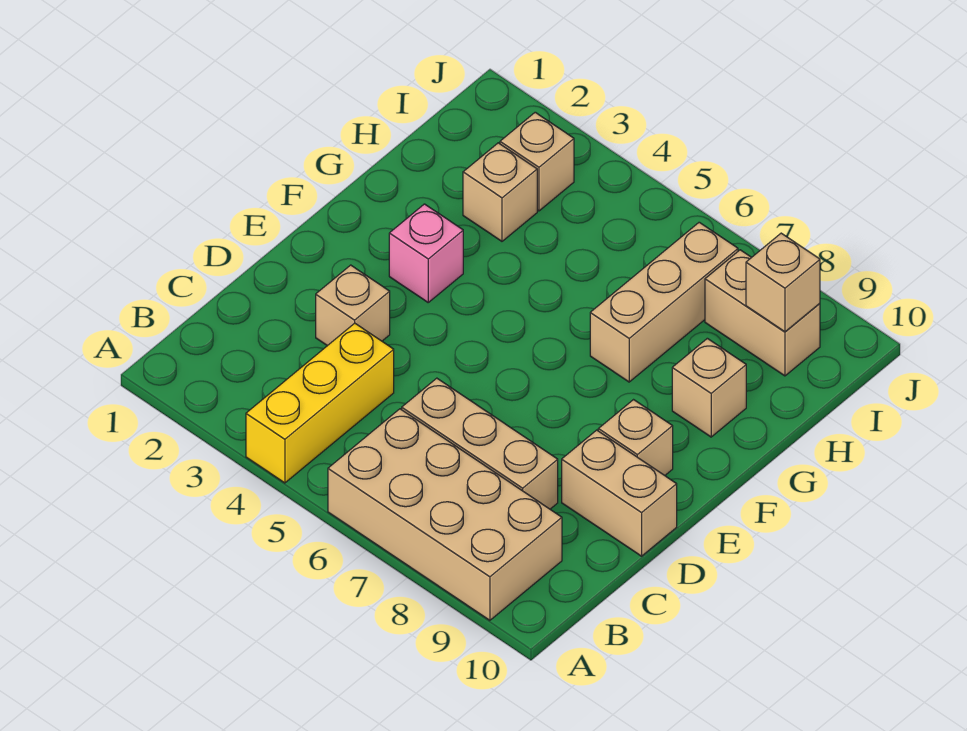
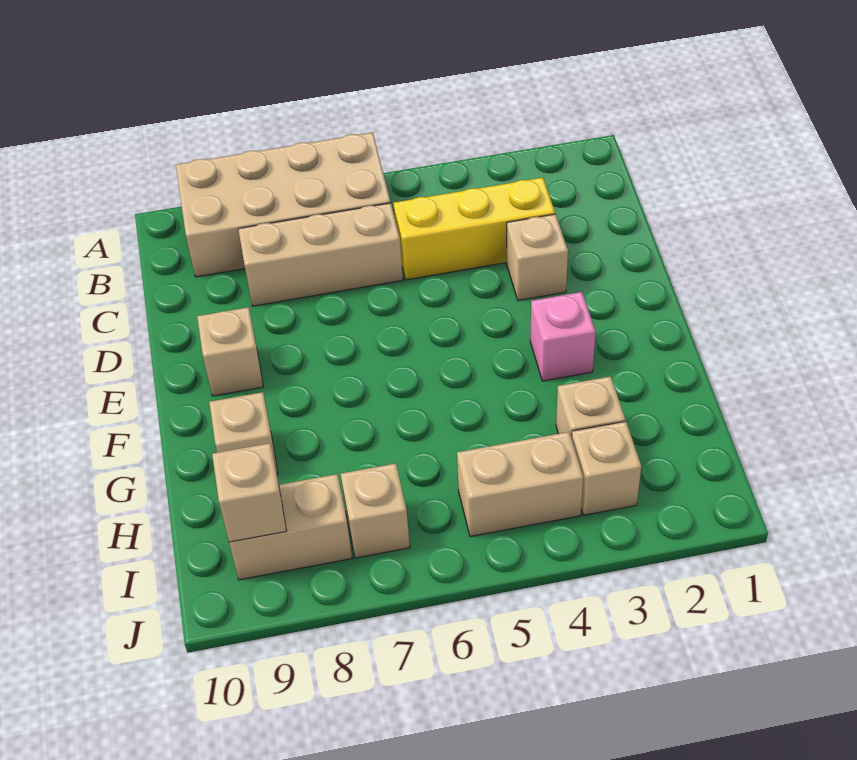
yellow brick A4:C4 level 1 -> yellow brick C3:C5 level 1
tan brick D9:D10 level 1 -> tan brick I4:I5 level 1
tan brick G7:I7 level 1 -> tan brick I7 level 1

